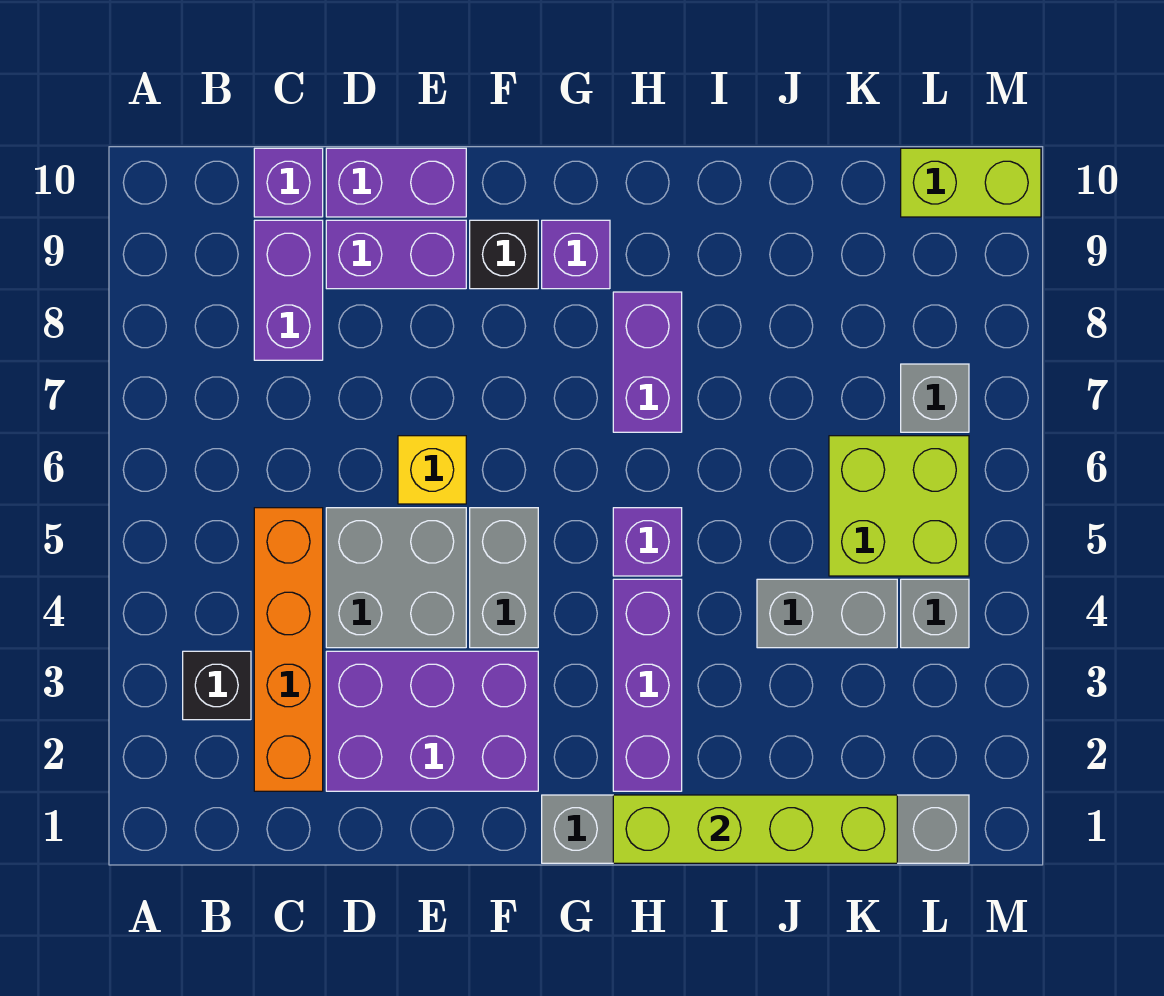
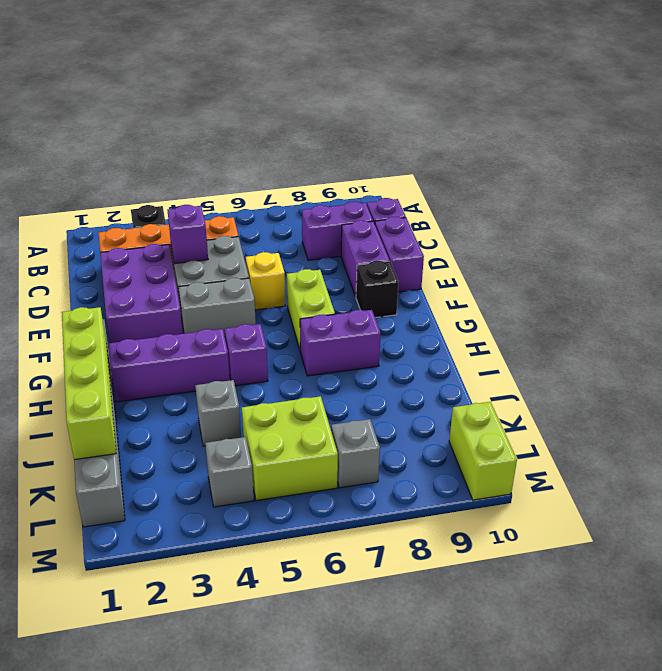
none -> lime brick F7:G7 level 1
purple brick G9 level 1 -> purple brick D4 level 2
grey brick J4:K4 level 1 -> grey brick J4 level 1

